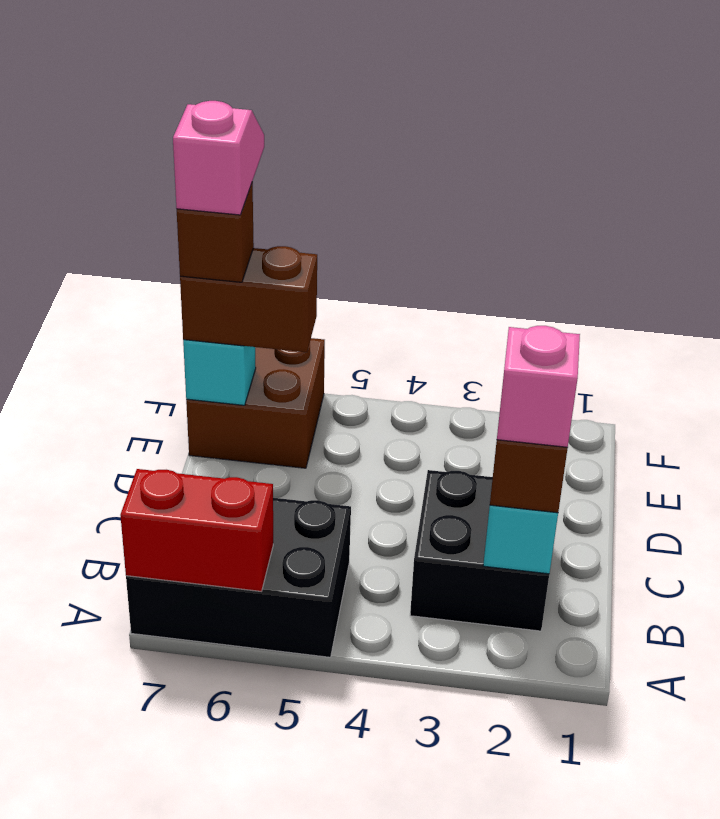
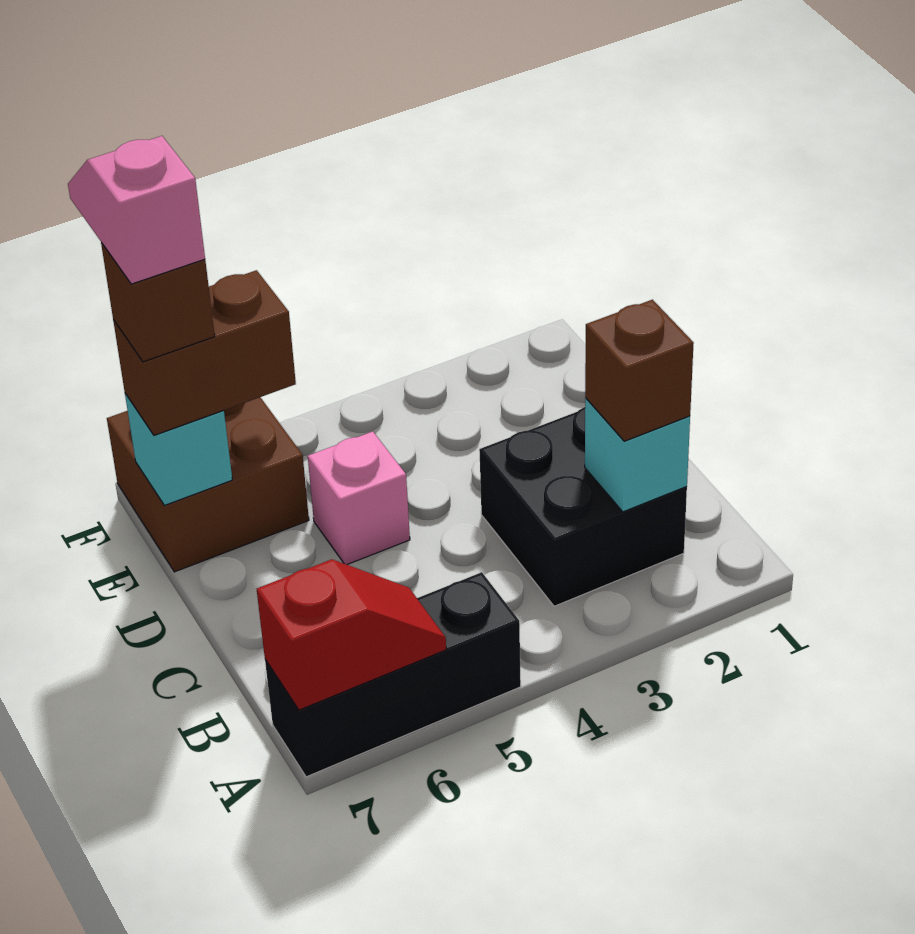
black brick A5:B7 level 1 -> black brick A5:A7 level 1
red brick A6:A7 level 2 -> red slope A6:A7 level 2 top 7
pink brick B2 level 4 -> pink brick D5 level 1

